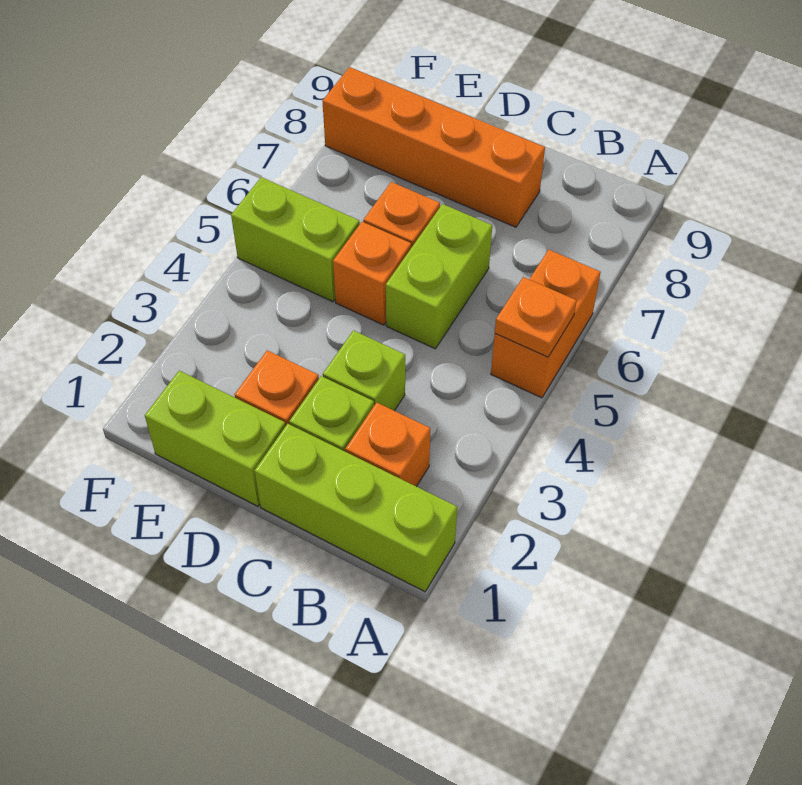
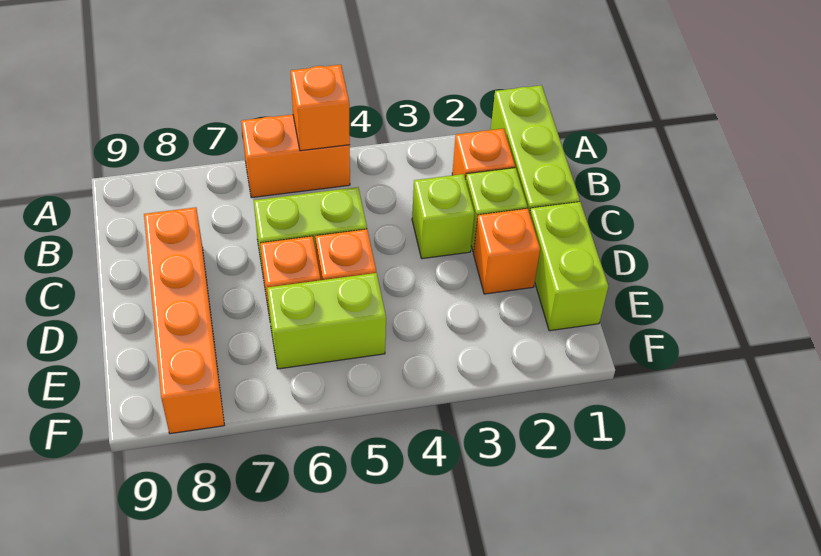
orange plate A5 level 2 -> orange brick A5 level 2
lime brick E5:F5 level 1 -> lime brick E5:E6 level 1

